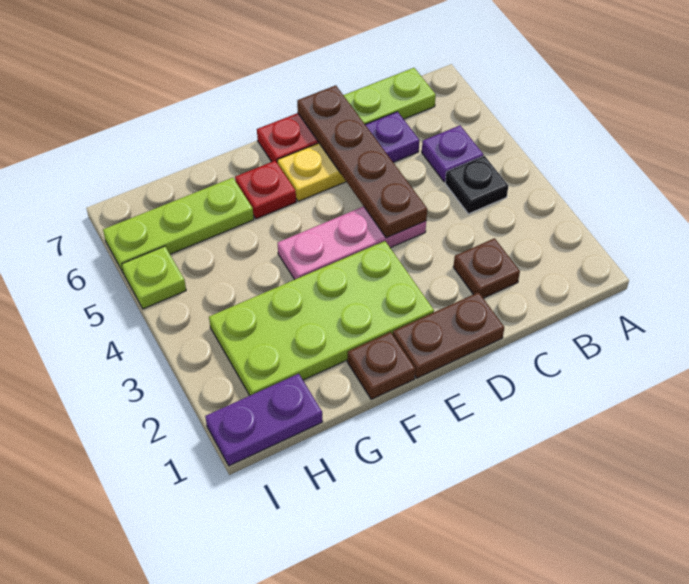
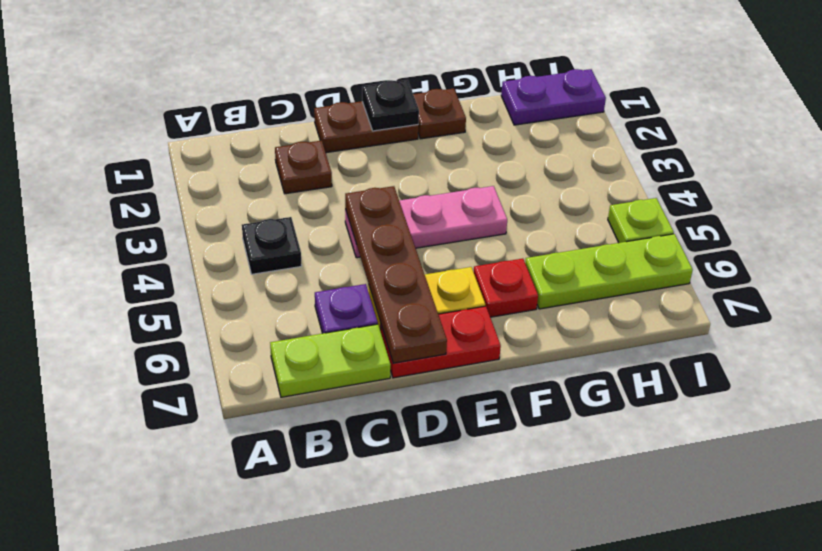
purple plate B5 level 1 -> none
none -> black plate E1 level 2
lime plate E2:H3 level 1 -> none

